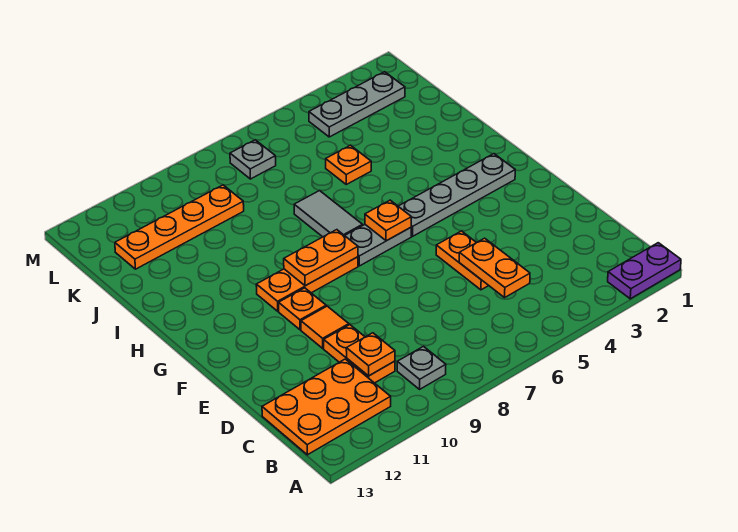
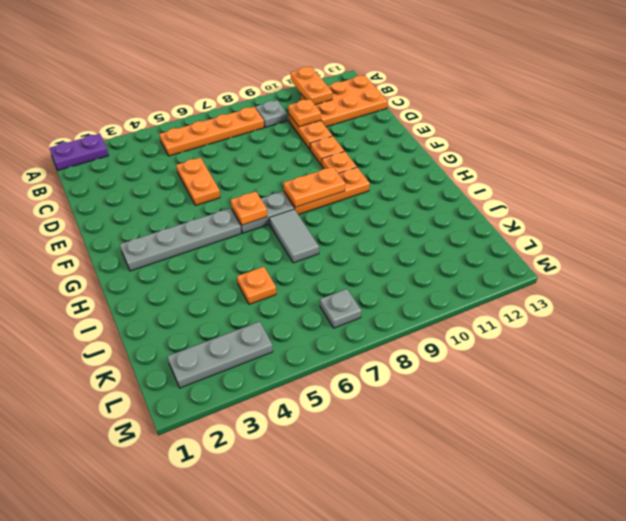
orange plate C5:D5 level 2 -> orange plate A11:B11 level 2
orange tile E10 level 1 -> orange plate E10 level 1
orange plate K9:K12 level 1 -> orange plate B5:B8 level 1

